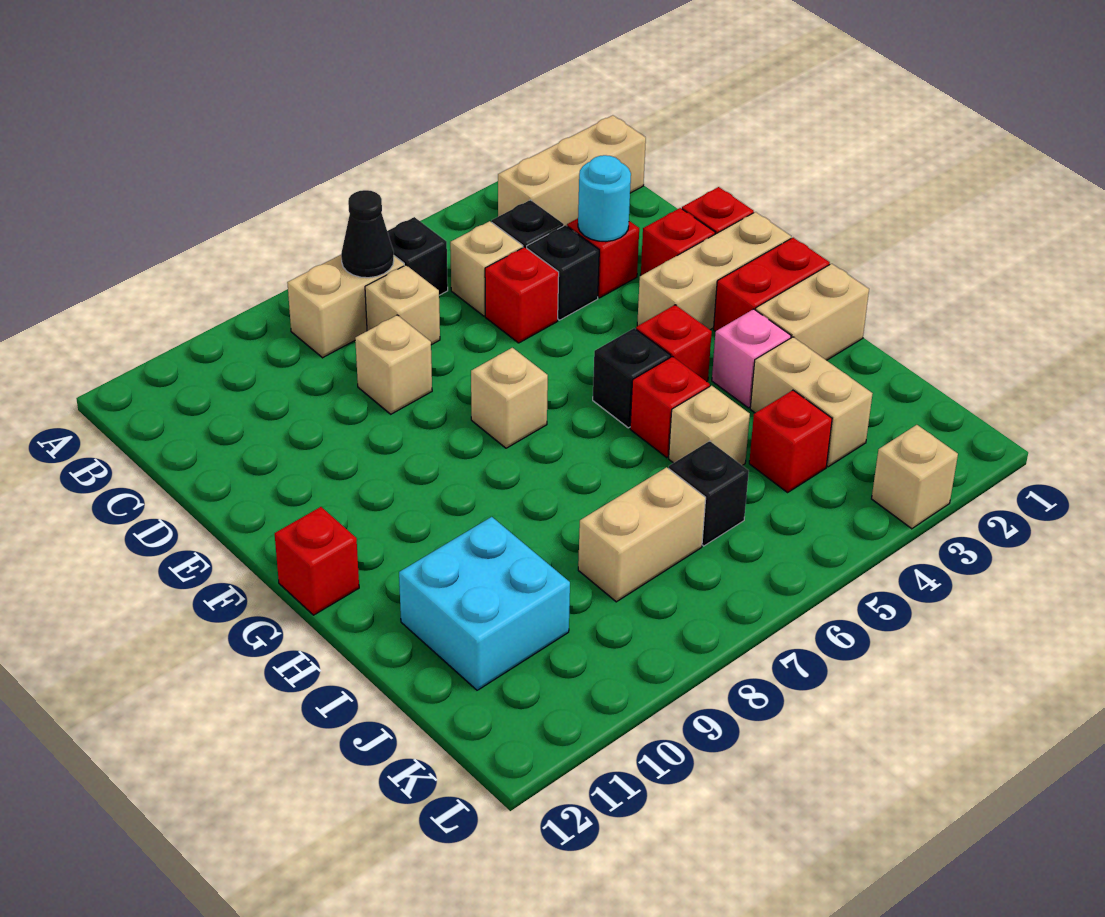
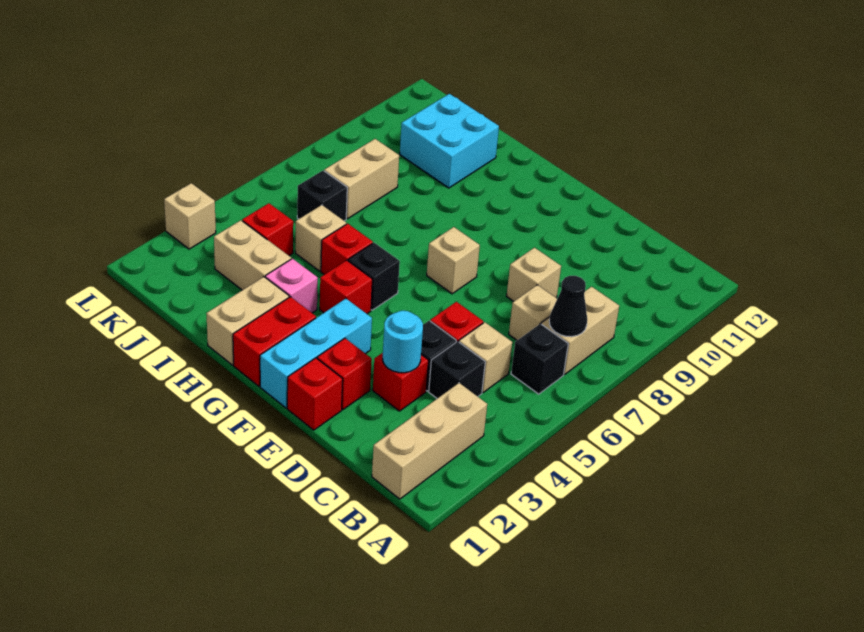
tan brick F1:F3 level 1 -> cyan brick F1:F3 level 1
red brick G12 level 1 -> none

